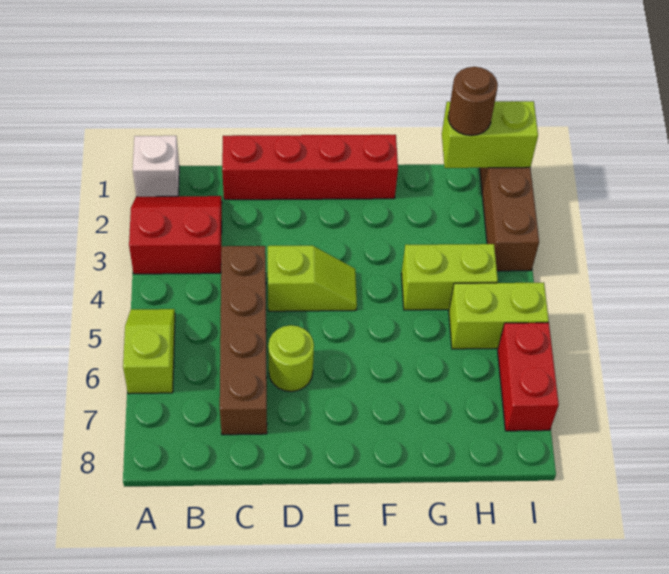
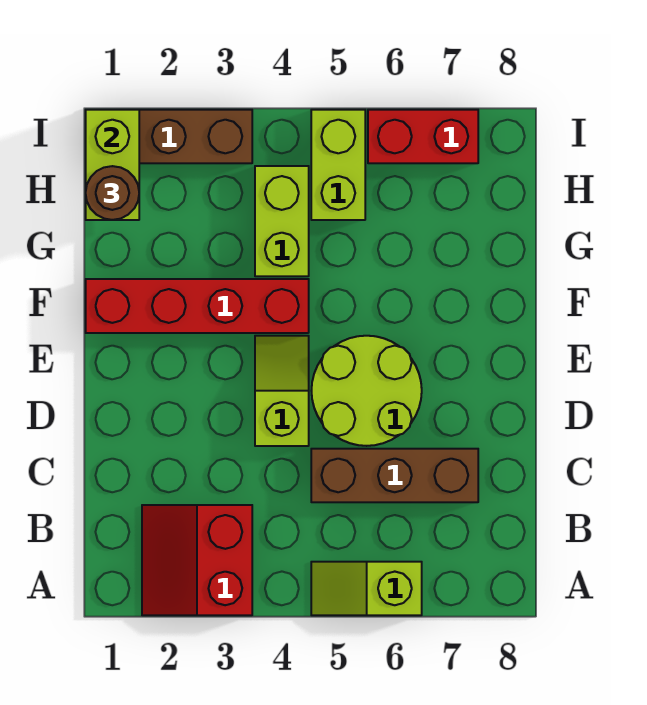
white brick A1 level 1 -> none
red brick C1:F1 level 1 -> red brick F1:F4 level 1
brown brick C4:C7 level 1 -> brown brick C5:C7 level 1
lime round brick D6 level 1 -> lime round brick D5:E6 level 1

